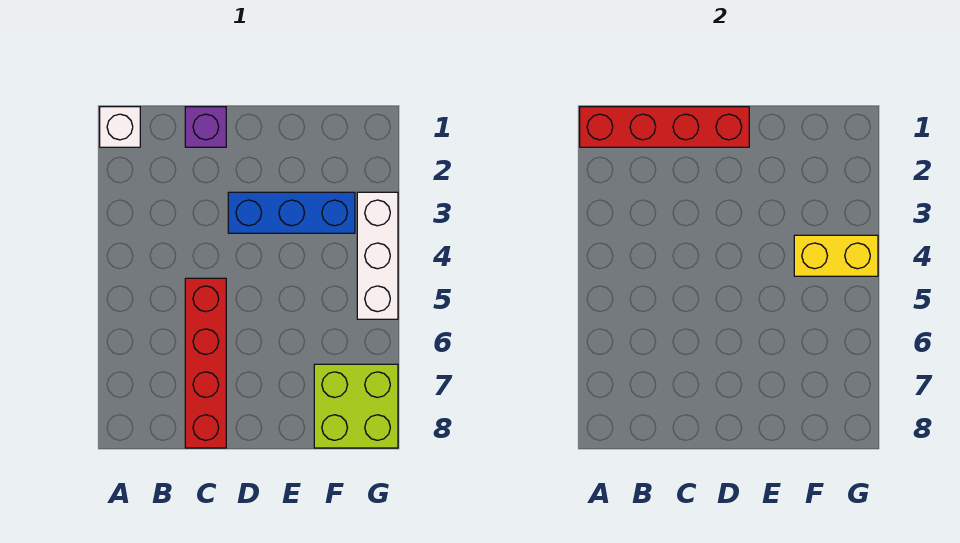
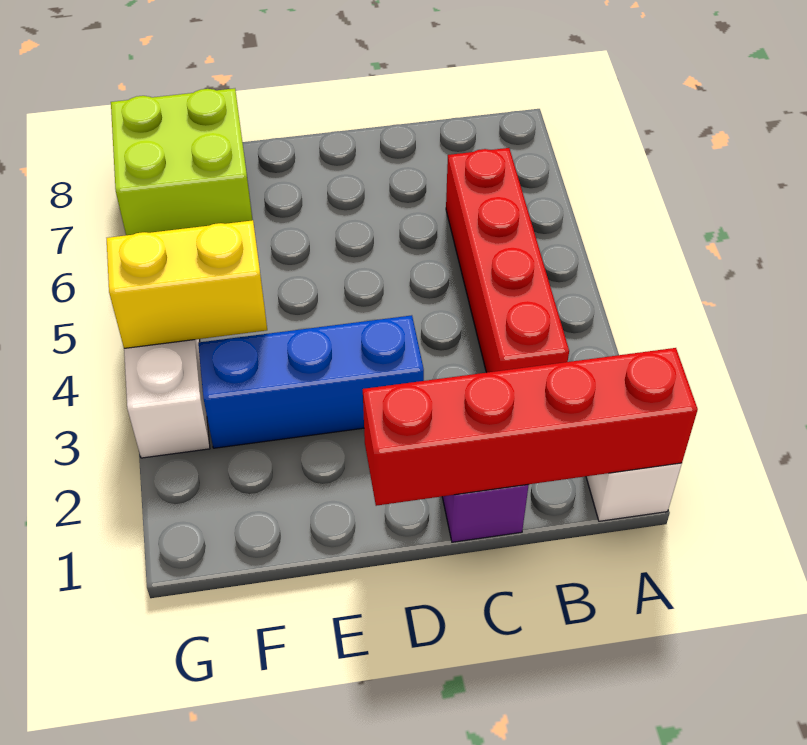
red brick C5:C8 level 1 -> red brick B3:B6 level 1

